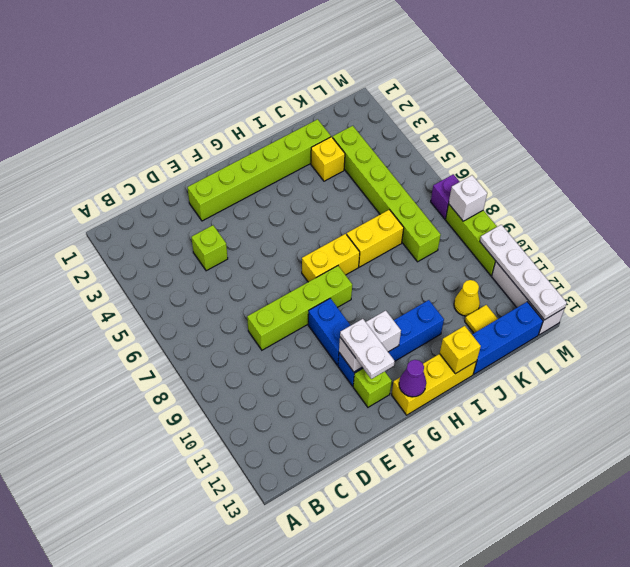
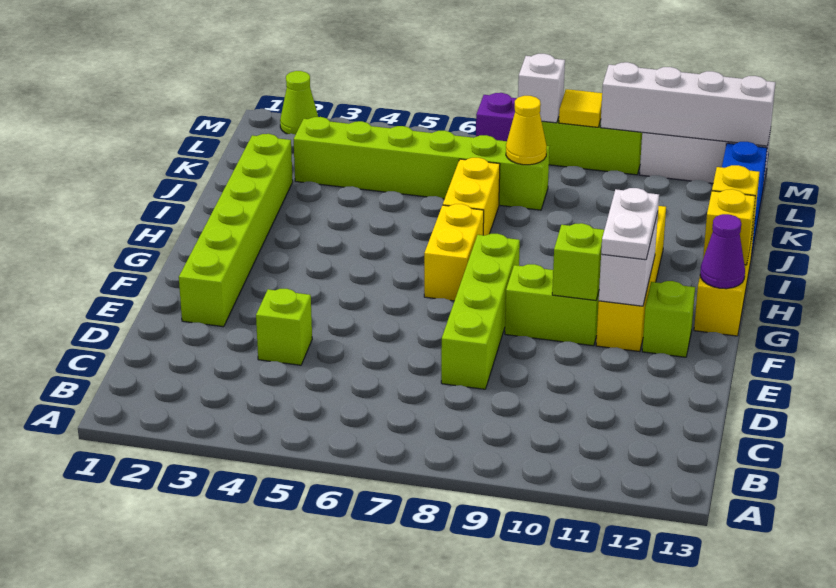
blue brick F9:F10 level 1 -> lime brick F9:F10 level 1
none -> lime brick F10 level 2
blue brick F11:I11 level 1 -> yellow brick F11:I11 level 1
white plate F11:F12 level 3 -> white plate F11:G11 level 3
yellow brick J3 level 1 -> yellow brick H13 level 2
yellow cone K11 level 1 -> yellow cone K8 level 2
yellow tile K12 level 1 -> yellow tile M9 level 2
none -> lime cone M2 level 1
white plate M10:M13 level 2 -> white brick M10:M13 level 2

